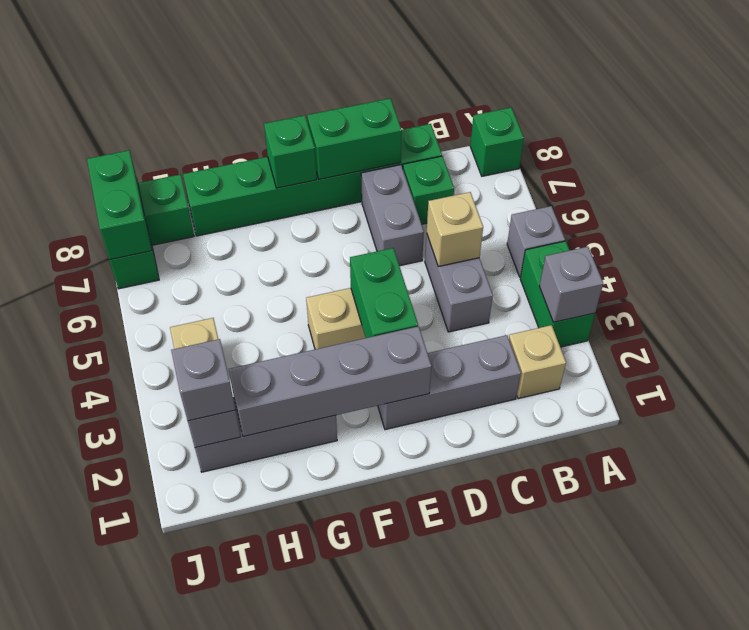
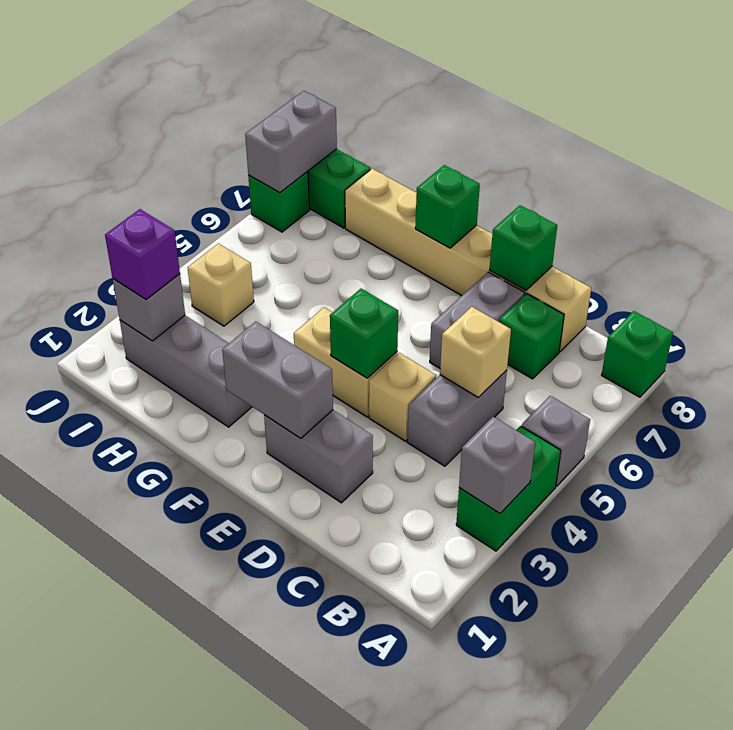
tan brick B2 level 1 -> tan brick D4 level 1
grey brick C2:E2 level 1 -> grey brick D2:E2 level 1
green brick C8:H8 level 1 -> tan brick C8:H8 level 1
green brick D8:E8 level 2 -> green brick D8 level 2
grey brick E2:H2 level 2 -> grey brick E2:F2 level 2
green brick E3:E4 level 2 -> green brick E4 level 2
grey brick I2 level 3 -> purple brick I2 level 3
green brick J7:J8 level 2 -> grey brick J7:J8 level 2

